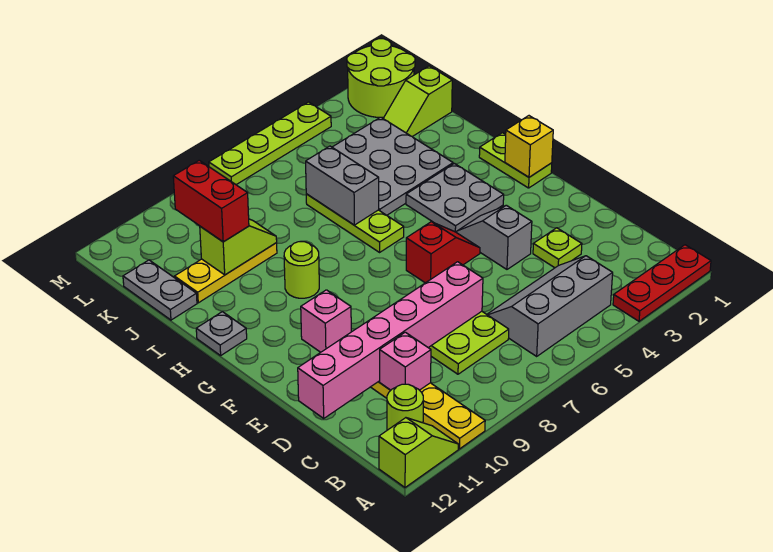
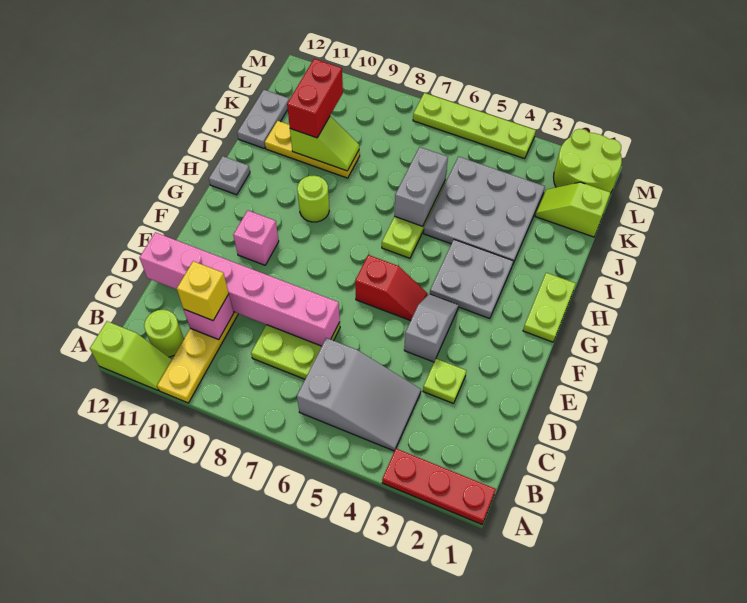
grey slope B4:C6 level 1 top B -> grey slope B4:C6 level 1 top 6
yellow brick G1 level 2 -> yellow brick C10 level 3

